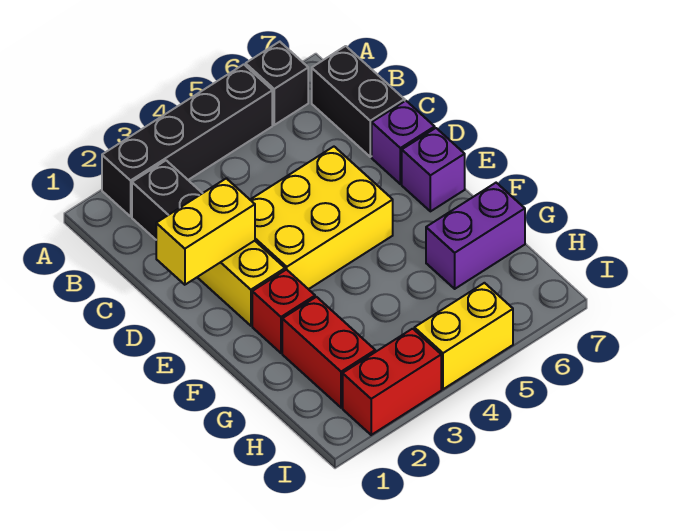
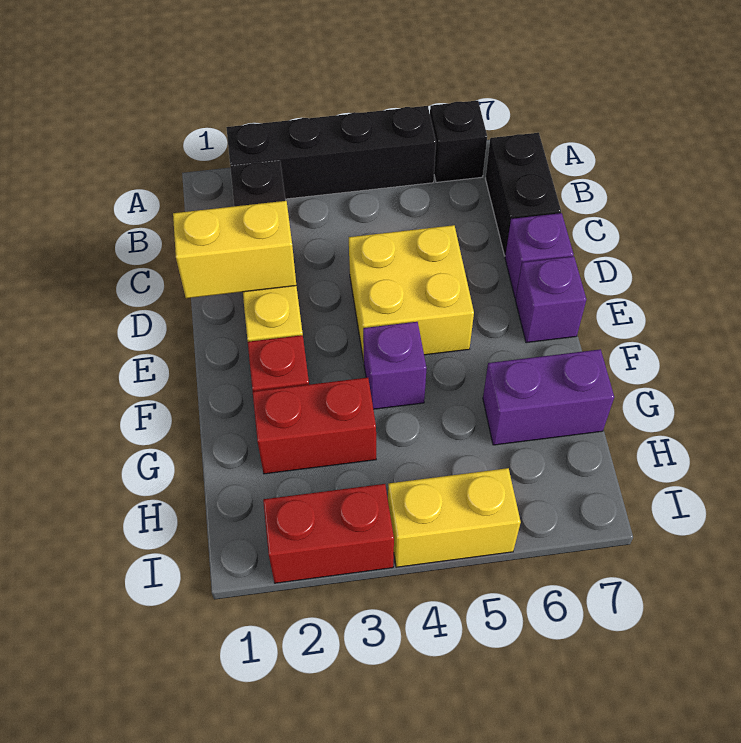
yellow brick D3:E5 level 1 -> yellow brick D4:E5 level 1
none -> purple brick F4 level 1
red brick G2:H2 level 1 -> red brick G2:G3 level 1

